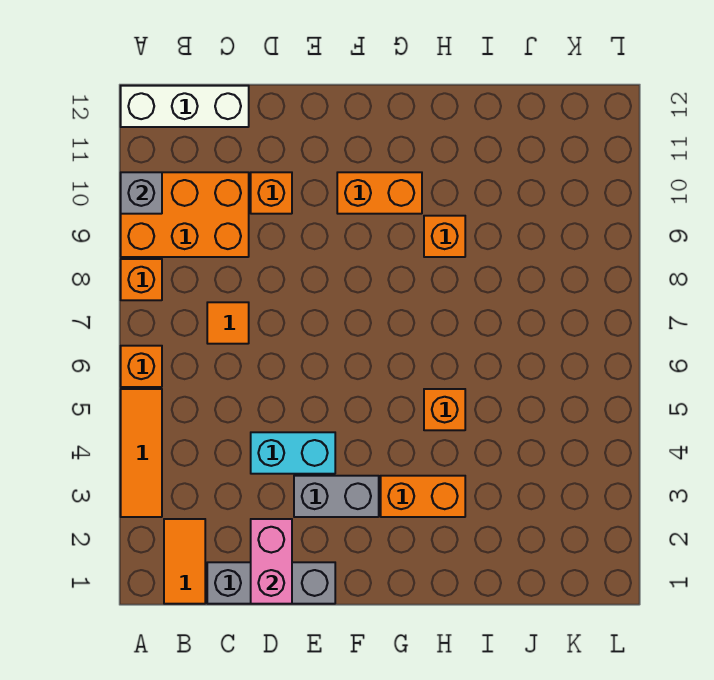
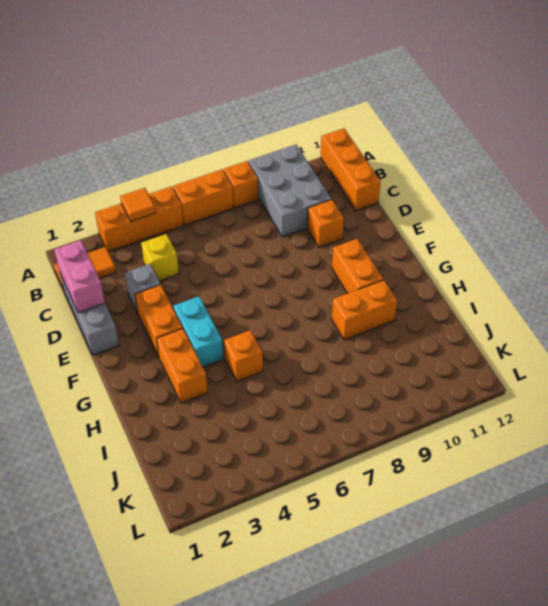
orange tile A3:A5 level 1 -> orange brick A3:A5 level 1
orange brick A6 level 1 -> orange brick A6:A7 level 1
orange brick A9:C10 level 1 -> grey brick A9:C10 level 1
grey brick A10 level 2 -> grey brick D3 level 1
white brick A12:C12 level 1 -> orange brick A12:C12 level 1
none -> yellow brick C4 level 1
orange tile C7 level 1 -> orange tile A4 level 2
pink brick D1:D2 level 2 -> pink brick C1:D1 level 2
cyan brick D4:E4 level 1 -> cyan brick F4:G4 level 1
grey brick E3:F3 level 1 -> orange brick E3:F3 level 1
orange brick H9 level 1 -> orange brick H9:H10 level 1

